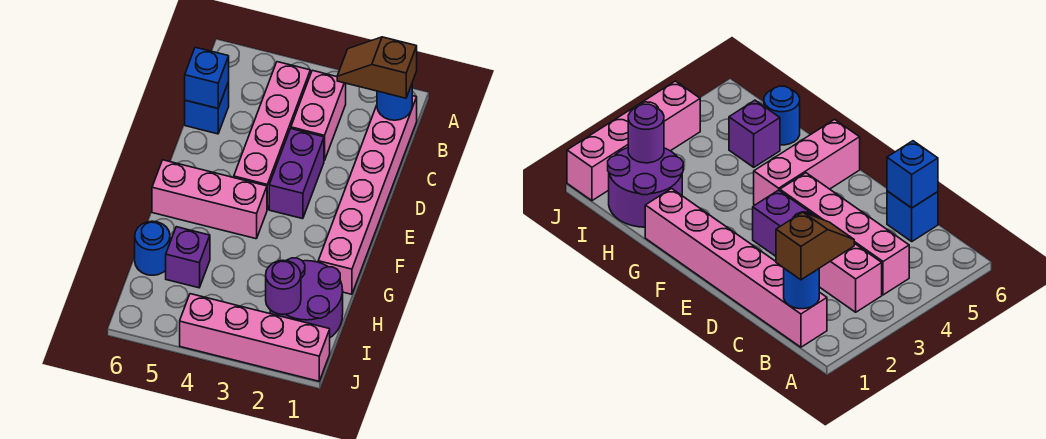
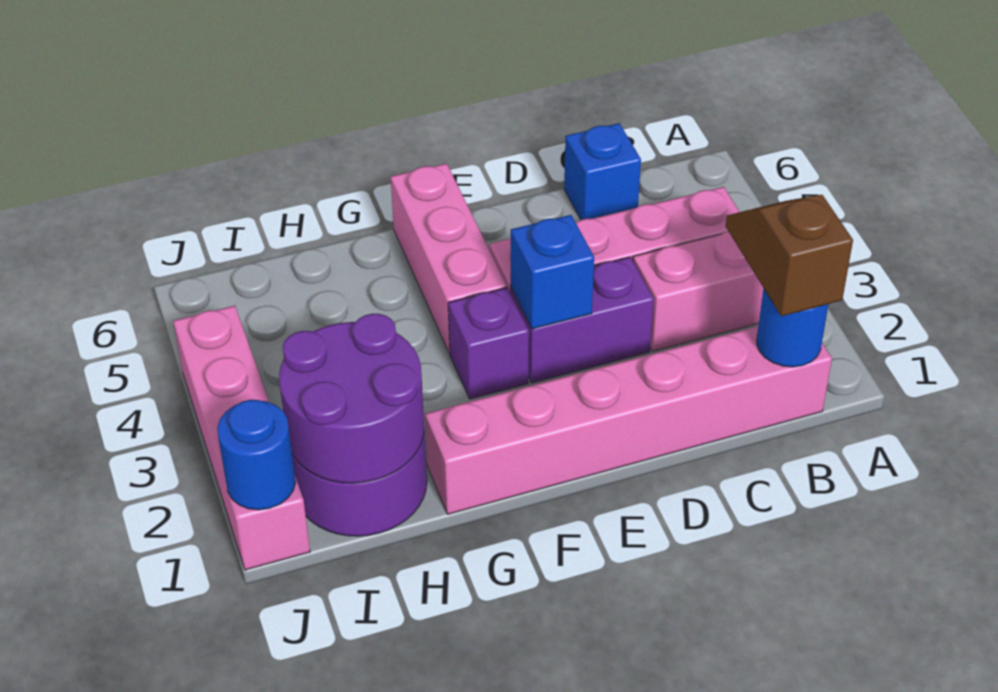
blue brick C6 level 2 -> blue brick E3 level 2
purple brick H5 level 1 -> purple brick F3 level 1
blue round brick H6 level 1 -> blue round brick J1 level 2
purple round brick I2 level 2 -> purple round brick H1:I2 level 2

